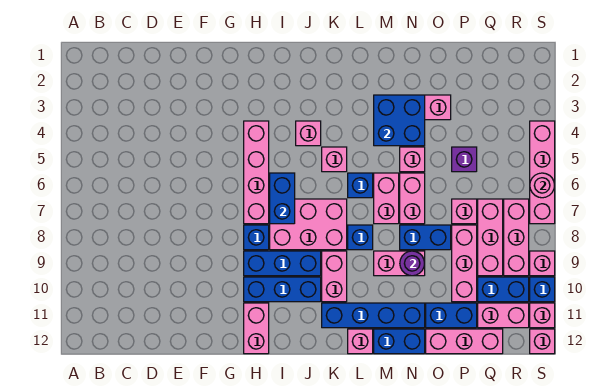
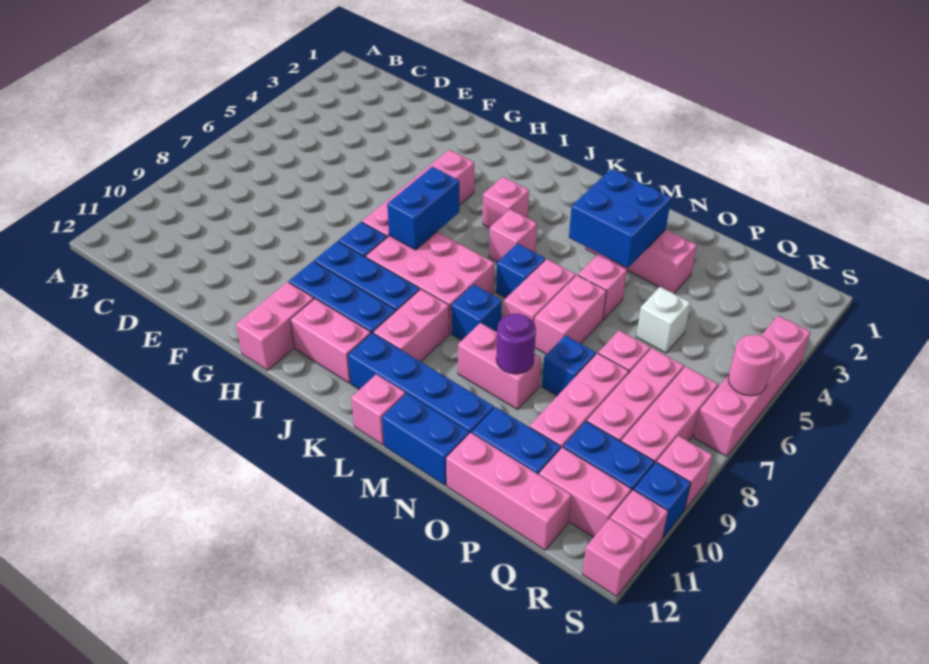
none -> pink brick I11:J11 level 1
blue brick N8:O8 level 1 -> blue brick O8 level 1
purple brick P5 level 1 -> white brick P5 level 1

